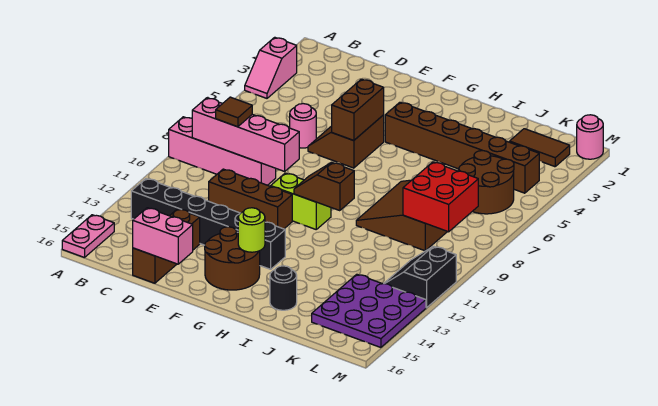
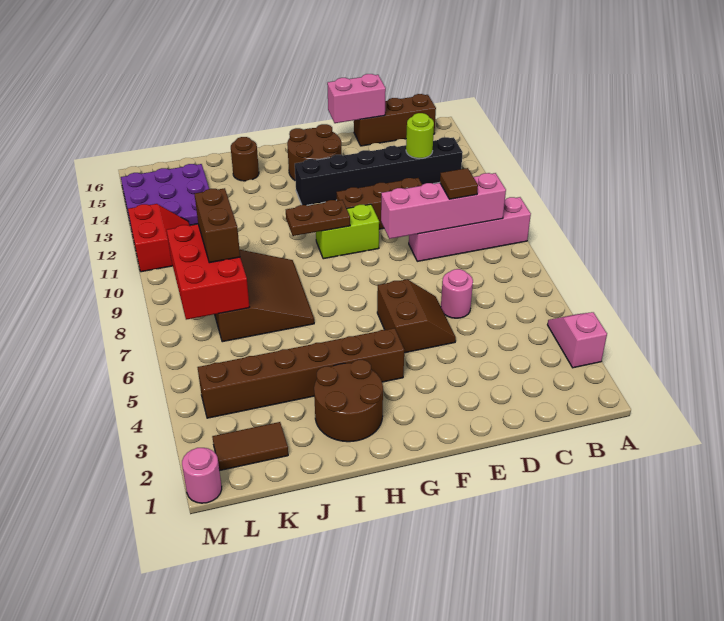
pink plate A15:A16 level 1 -> none
brown brick D14:D16 level 1 -> brown brick B16:D16 level 1
brown brick F5:F6 level 2 -> brown brick K8:K9 level 3
brown slope G10:H10 level 2 top H -> brown plate G10:H10 level 2
lime round brick G14 level 2 -> lime round brick C13 level 2
black round brick I15 level 1 -> brown round brick I15 level 1
brown round brick K5:L6 level 1 -> brown round brick H2:I3 level 1
red brick K8:L9 level 2 -> red brick K7:L9 level 2
black slope L11:M12 level 1 top M -> red slope L11:M12 level 1 top M

